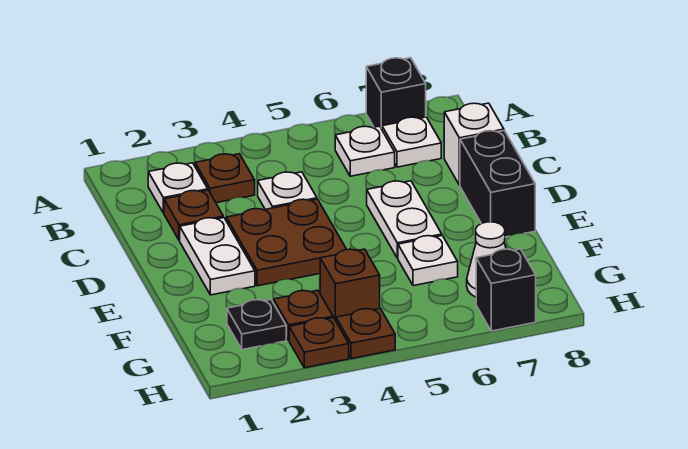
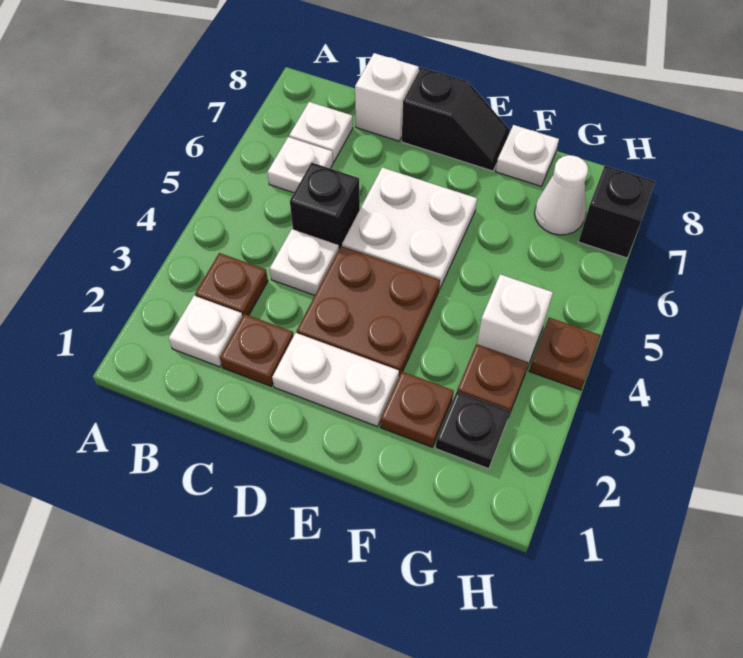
black brick A7 level 1 -> black brick C5 level 1
white plate D6:E6 level 1 -> white plate D5:E6 level 1
black brick D8:E8 level 1 -> black slope D8:E8 level 1 top D
white plate F6 level 1 -> white plate F8 level 1
brown brick G4 level 1 -> white brick G4 level 1
brown plate H3 level 1 -> brown plate F2 level 1

